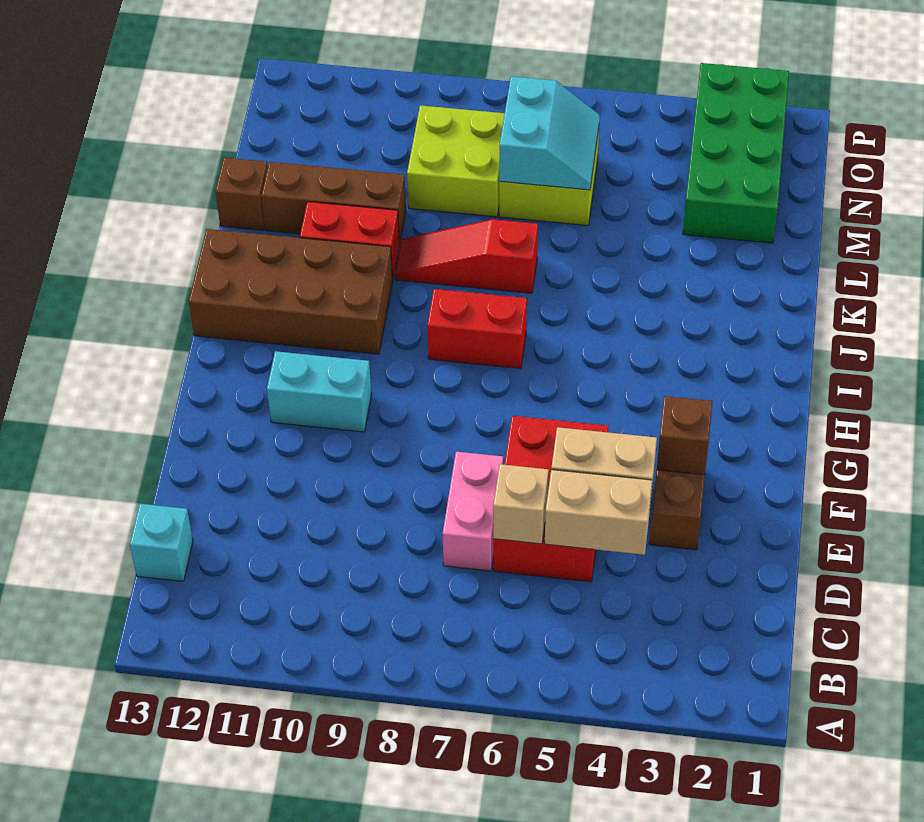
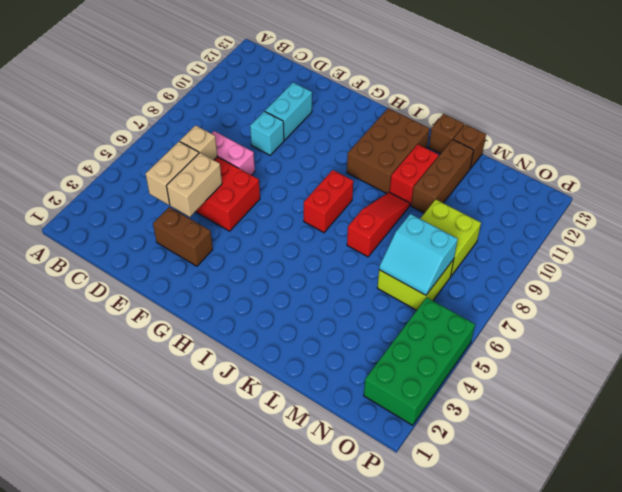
cyan brick C13 level 1 -> cyan brick E9 level 1
brown brick F3 level 2 -> brown brick K13 level 1
cyan brick G10:G11 level 1 -> cyan brick E10:E11 level 1
brown brick I10:J13 level 1 -> brown brick I10:J12 level 1
green brick M2:P3 level 1 -> green brick O2:P5 level 1

